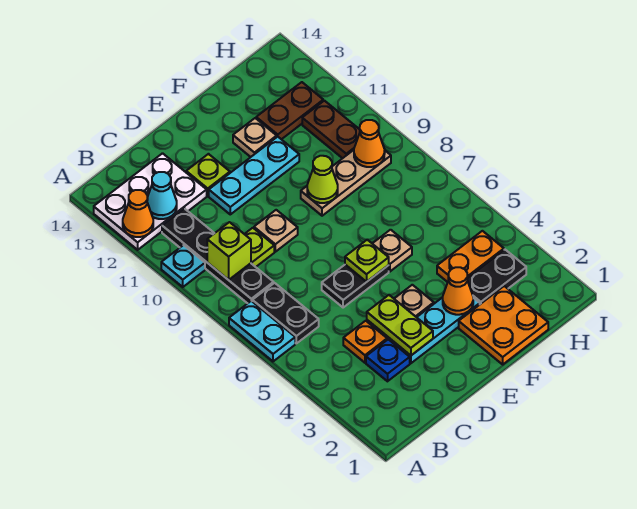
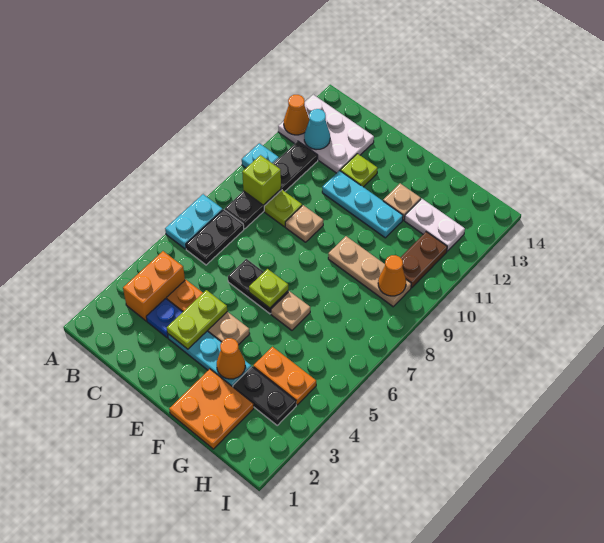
none -> orange brick B3:B4 level 1
lime cone F9 level 2 -> none
brown plate G12:H12 level 1 -> white plate G12:H12 level 1

